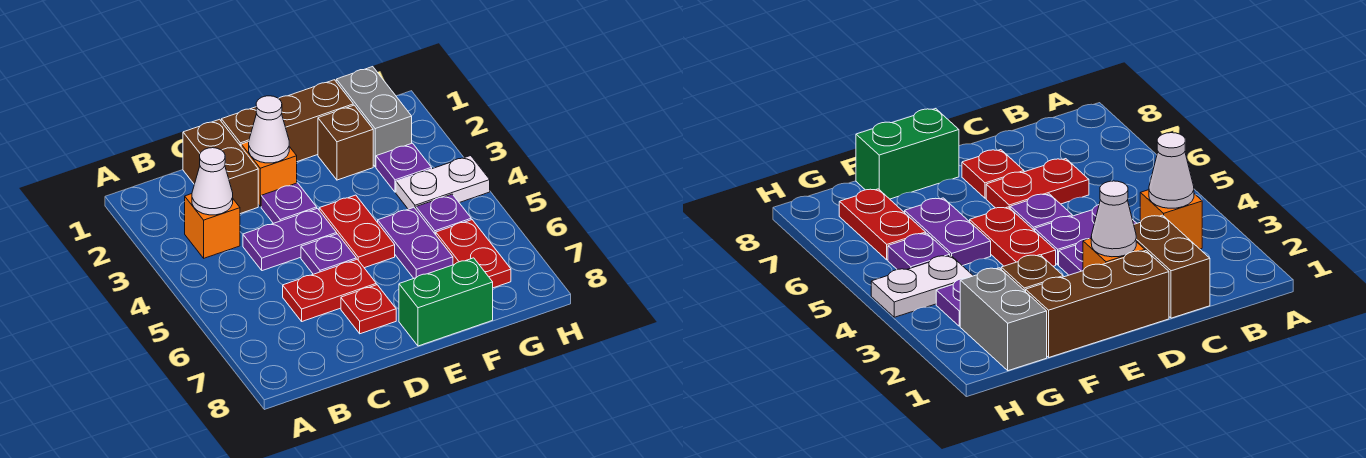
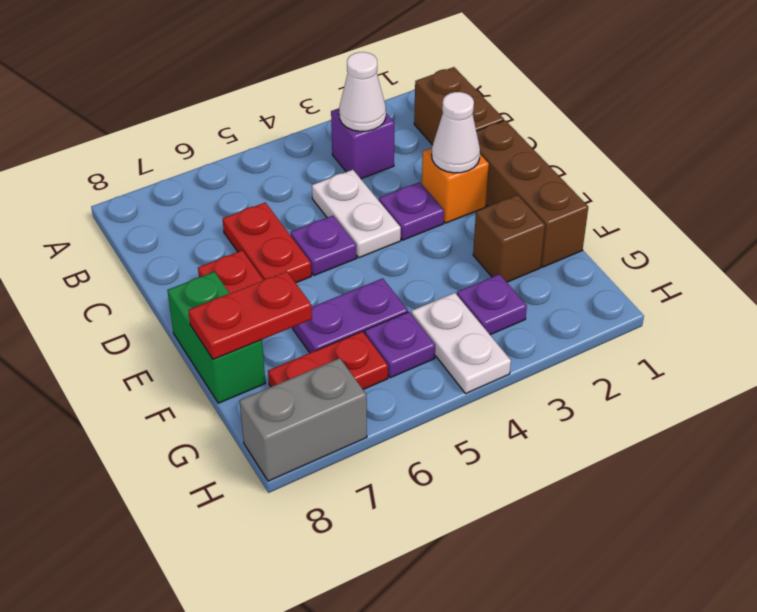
orange brick B3 level 1 -> purple brick B3 level 1
brown brick C1:C2 level 1 -> brown brick B1:C1 level 1
purple plate C4:D4 level 1 -> white plate C4:D4 level 1
red plate E4:E5 level 1 -> red plate F7:F8 level 2
grey brick G1:G2 level 1 -> grey brick H7:H8 level 1

